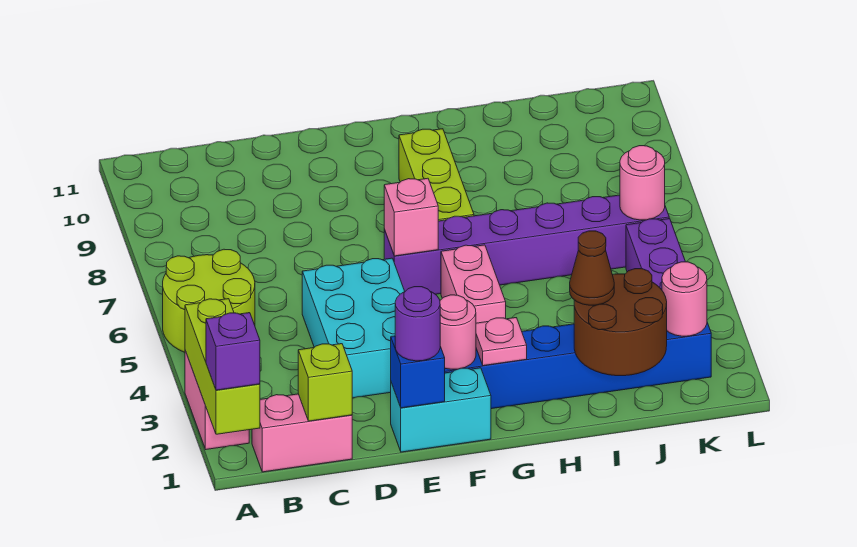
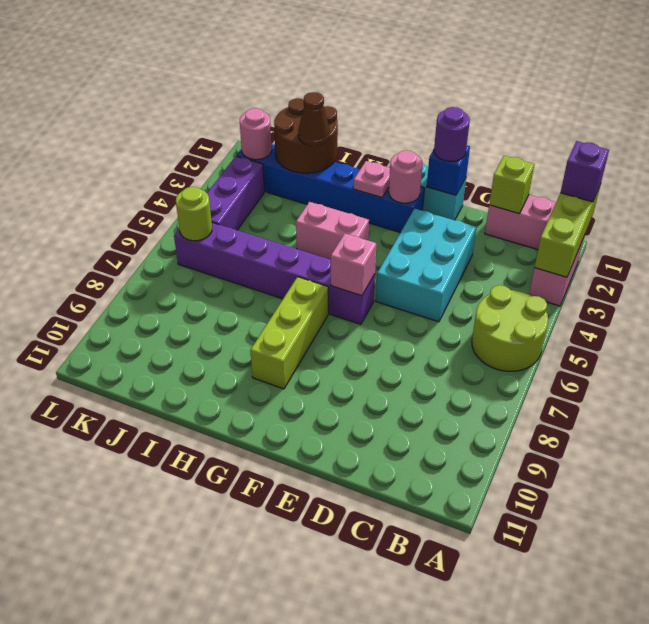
pink brick G4:G5 level 1 -> pink brick G4:H4 level 1
pink round brick K6 level 2 -> lime round brick K6 level 2

